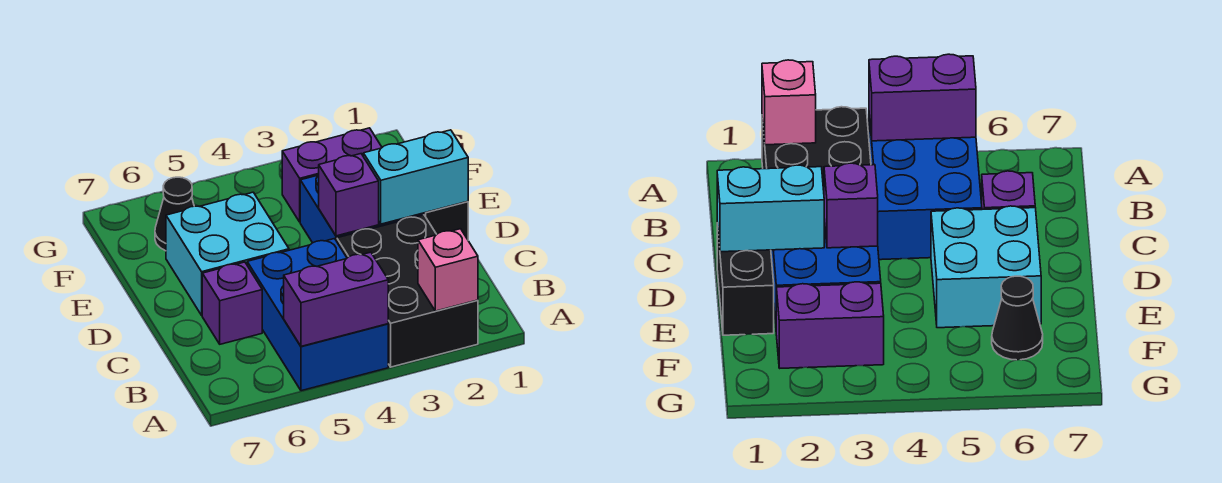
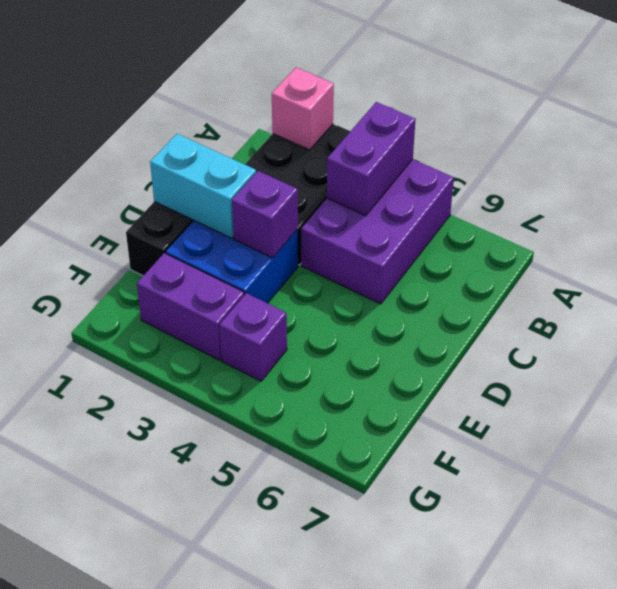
blue brick A4:C5 level 1 -> purple brick A4:C5 level 1
purple brick A4:A5 level 2 -> purple brick A4:B4 level 2
purple brick C6 level 1 -> purple brick F4 level 1
cyan brick D5:E6 level 1 -> none
black cone F6 level 1 -> none

